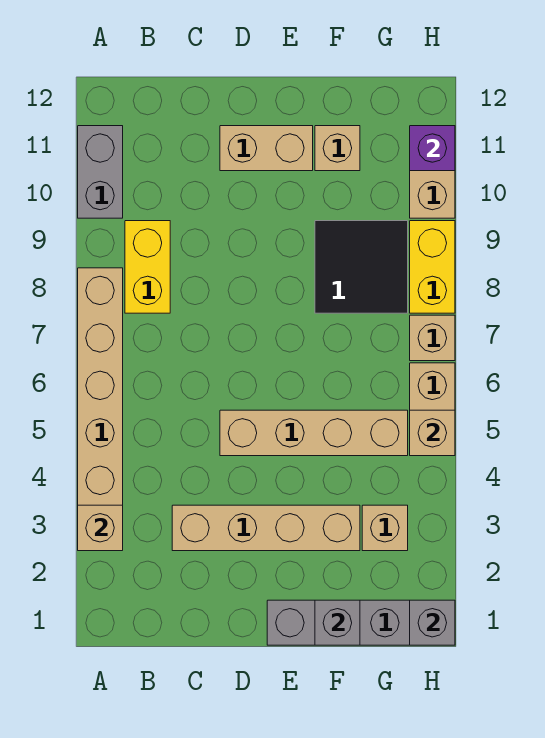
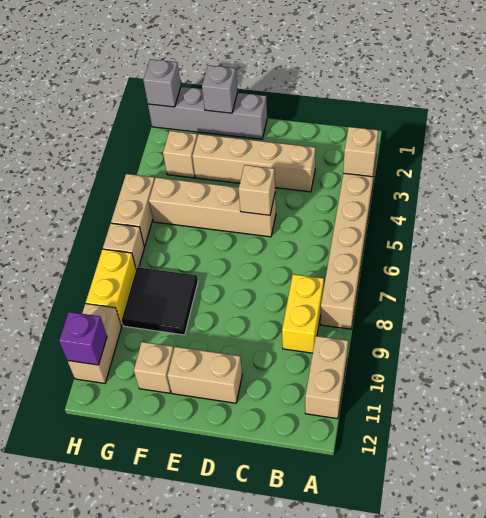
grey brick A10:A11 level 1 -> tan brick A10:A11 level 1
tan brick H5 level 2 -> tan brick D5 level 2

